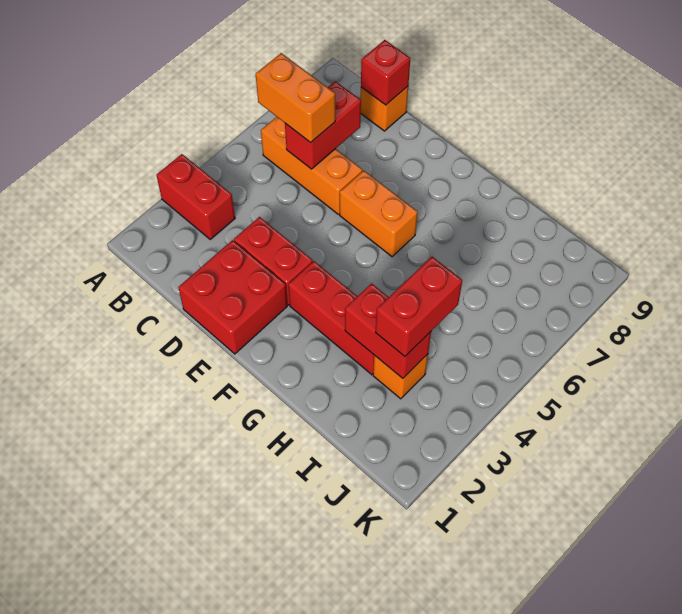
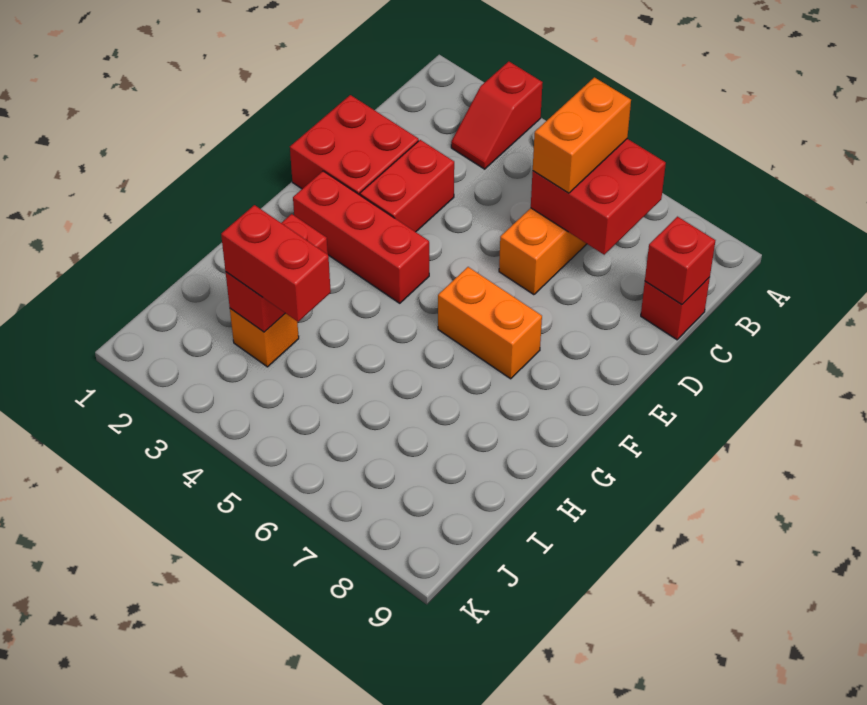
red brick A3:B3 level 1 -> red slope A3:B3 level 1 top A
red brick C6:C7 level 2 -> red brick B6:C7 level 2
orange brick C9 level 1 -> red brick C9 level 1
orange brick E6:F6 level 1 -> orange brick F6:F7 level 1
red brick F3:H3 level 1 -> red brick F2:F4 level 1

